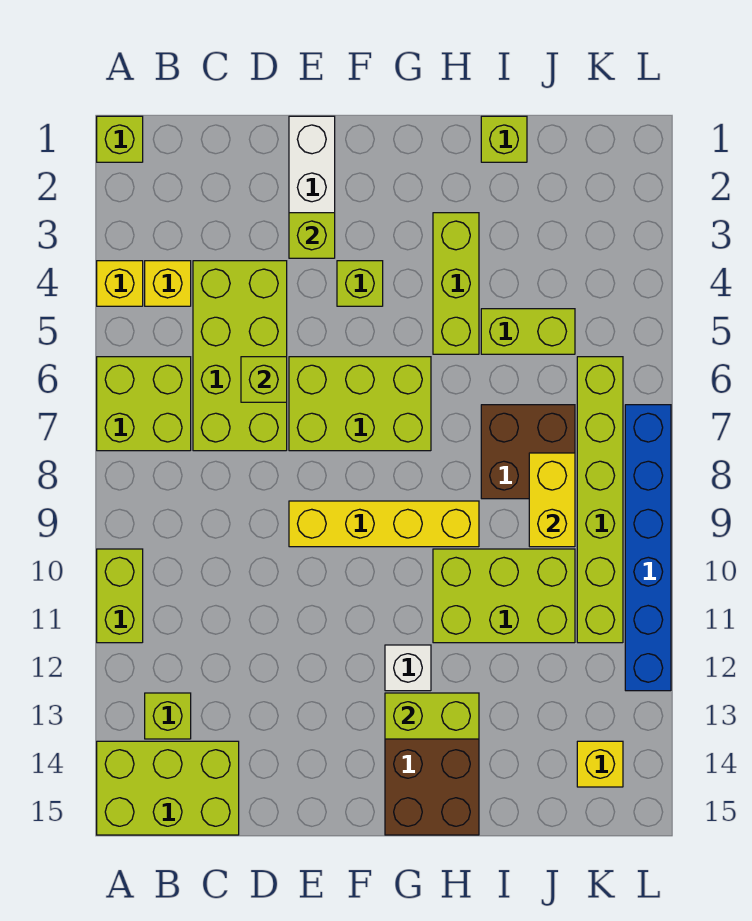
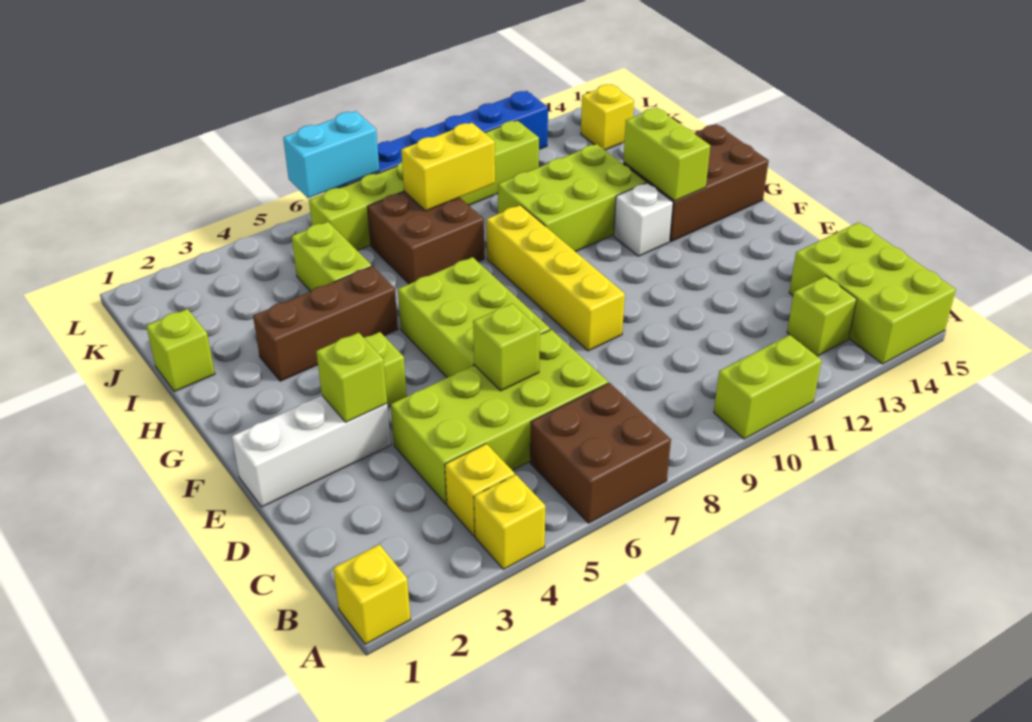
lime brick A1 level 1 -> yellow brick A1 level 1
lime brick A6:B7 level 1 -> brown brick A6:B7 level 1
lime brick H3:H5 level 1 -> brown brick H3:H5 level 1
lime brick H10:J11 level 1 -> lime brick H10:I12 level 1
none -> cyan brick L6:L7 level 2

